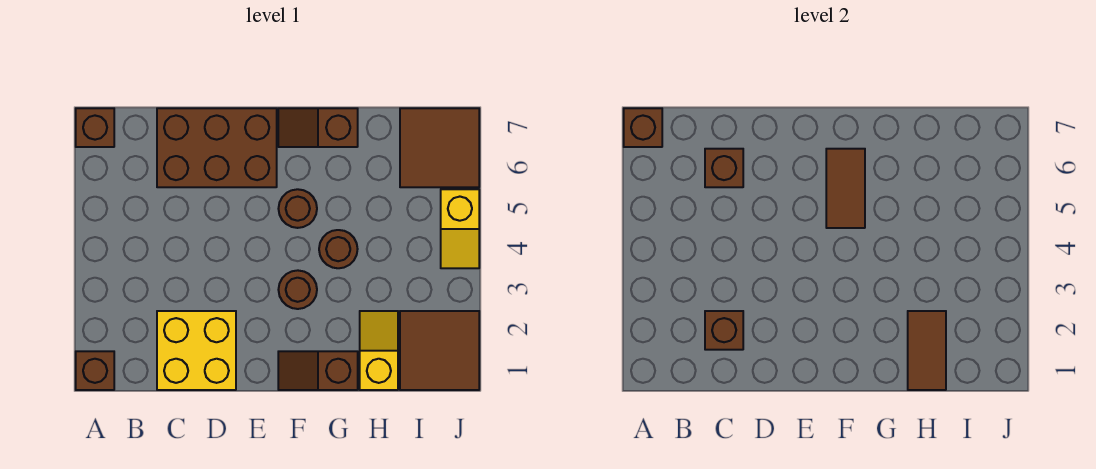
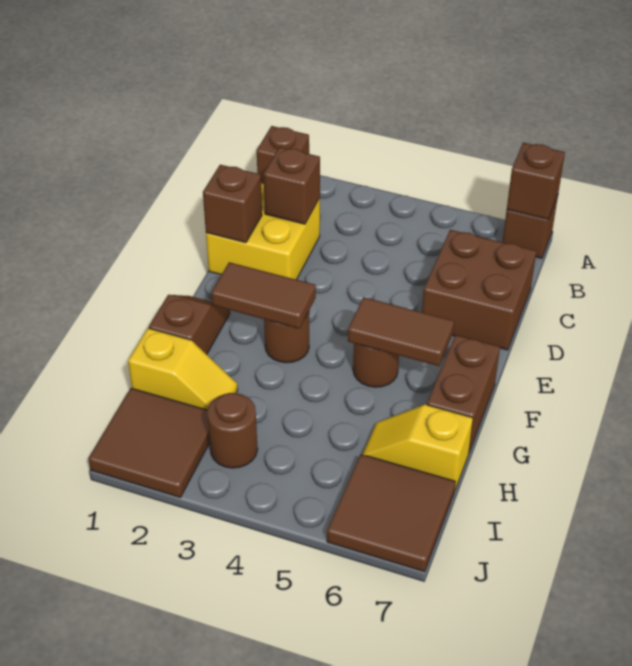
brown brick C6:E7 level 1 -> brown brick C6:D7 level 1
brown brick C6 level 2 -> brown brick D1 level 2
brown slope F7:G7 level 1 top G -> brown brick F7:G7 level 1
brown round brick G4 level 1 -> brown round brick I3 level 1
brown tile H1:H2 level 2 -> brown tile F2:F3 level 2
yellow slope J4:J5 level 1 top 5 -> yellow slope H6:H7 level 1 top 7

